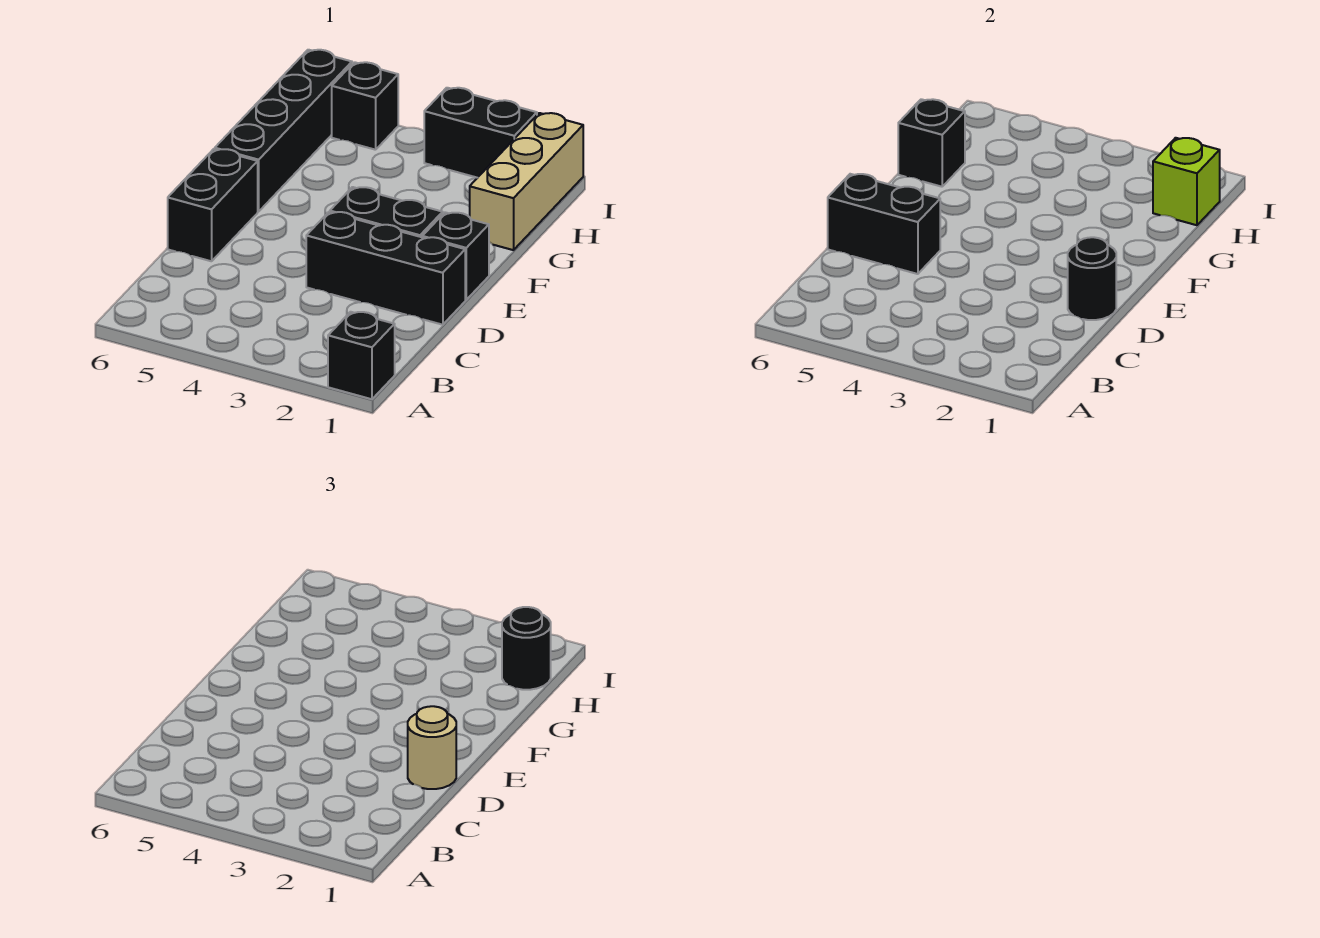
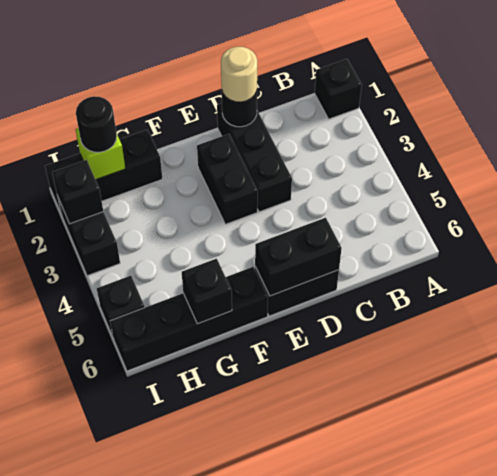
black brick D5:D6 level 2 -> black brick D6:E6 level 2
black brick E1 level 1 -> black brick I2 level 2
tan brick G1:I1 level 1 -> black brick G1:I1 level 1

